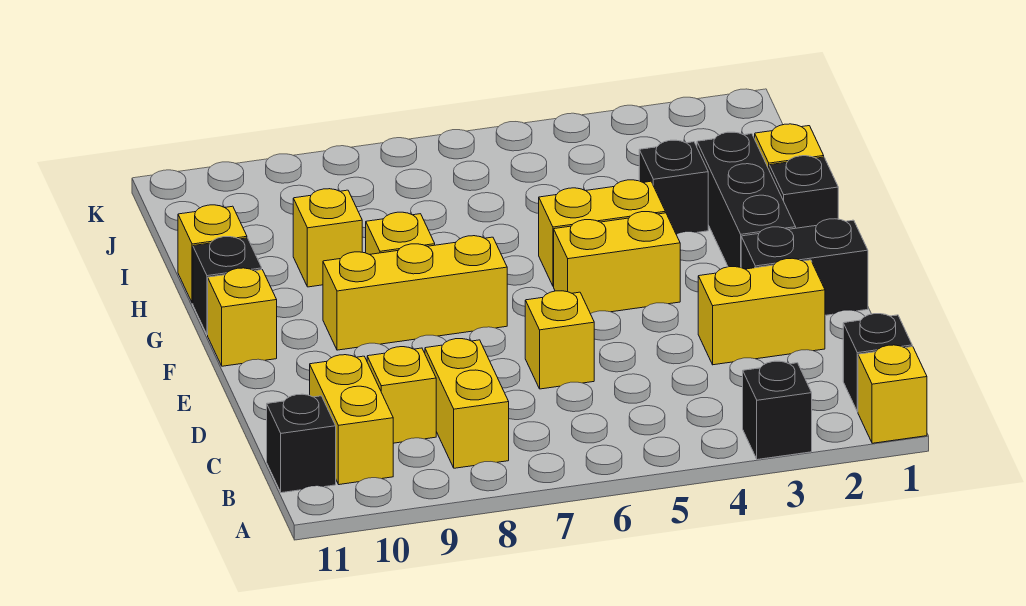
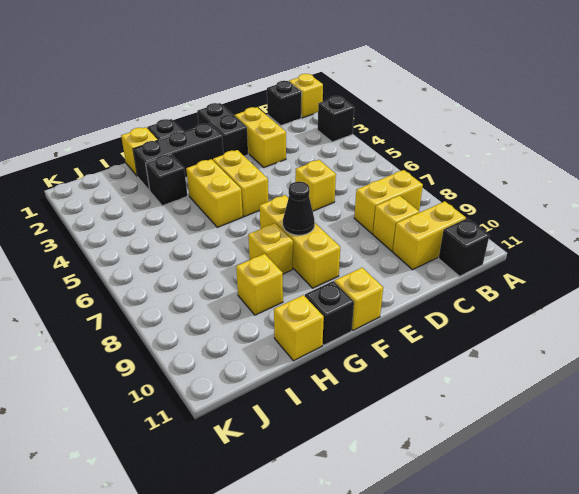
none -> black cone F8 level 2

